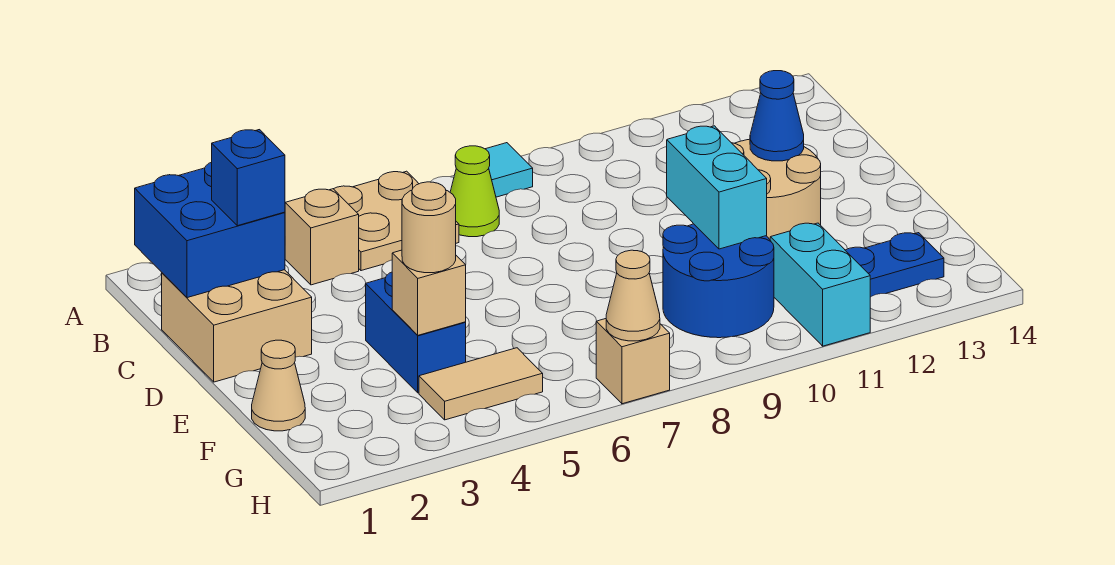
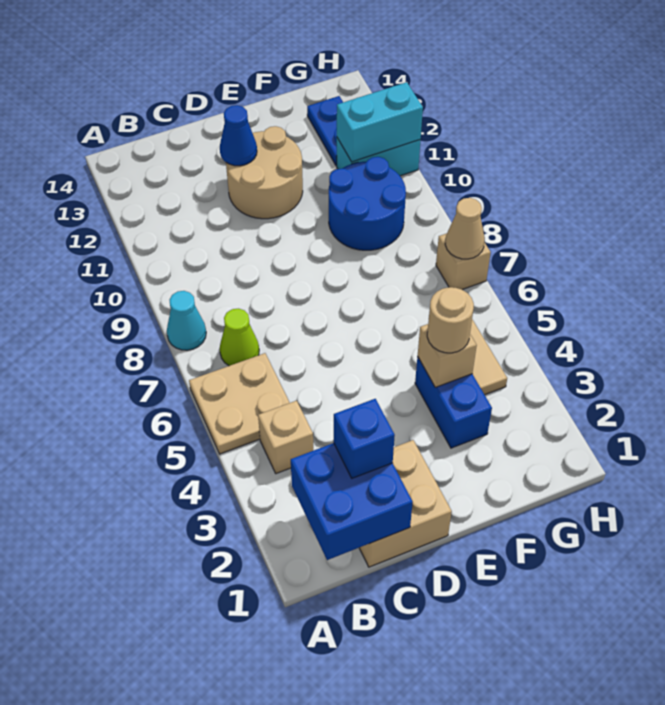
cyan tile A8 level 1 -> cyan cone A8 level 1
blue brick E4:F4 level 1 -> blue brick F3:F4 level 1
cyan brick E10:F10 level 2 -> cyan brick G11:H11 level 2
tan cone F1 level 1 -> none

